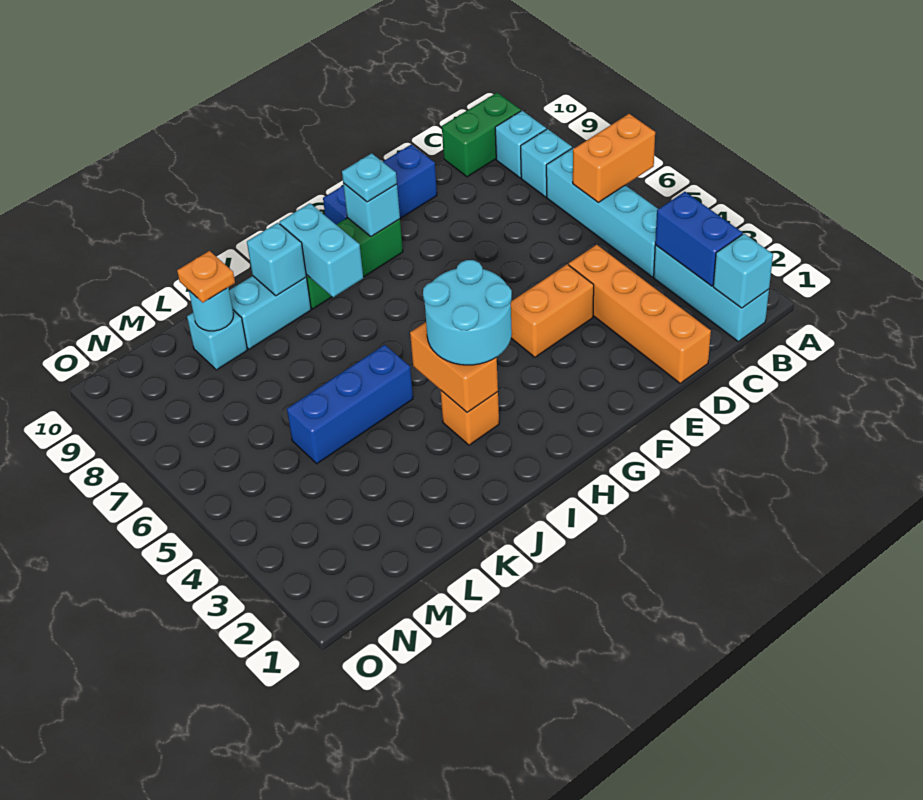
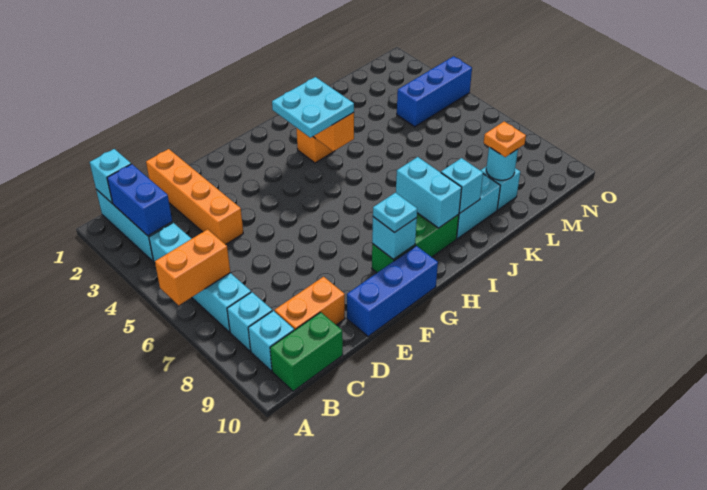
orange brick E4:F4 level 1 -> orange brick C9:D9 level 1
cyan round brick H3:I4 level 3 -> cyan plate H3:I4 level 3
blue brick J5:L5 level 1 -> blue brick M4:O4 level 1

